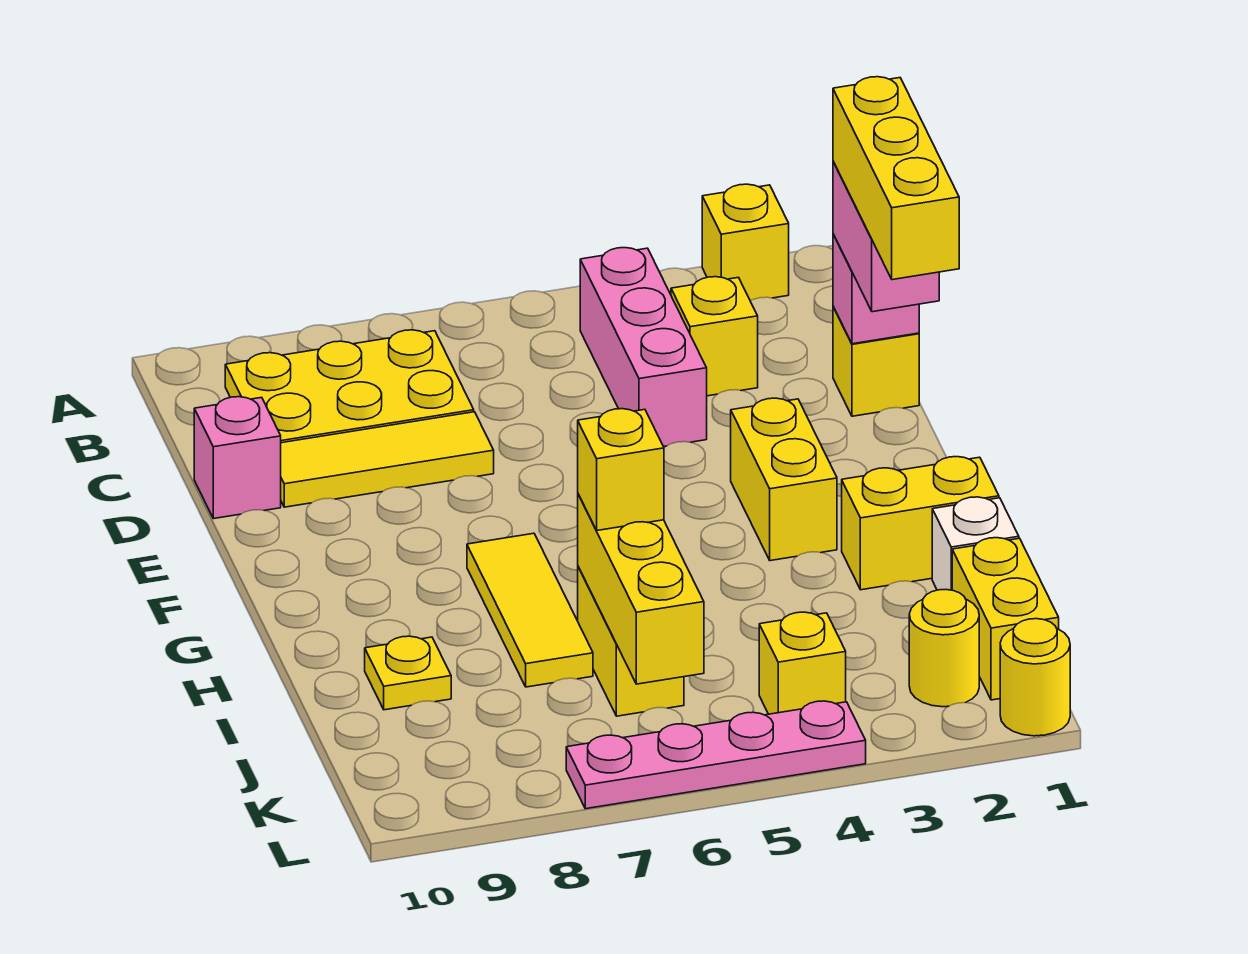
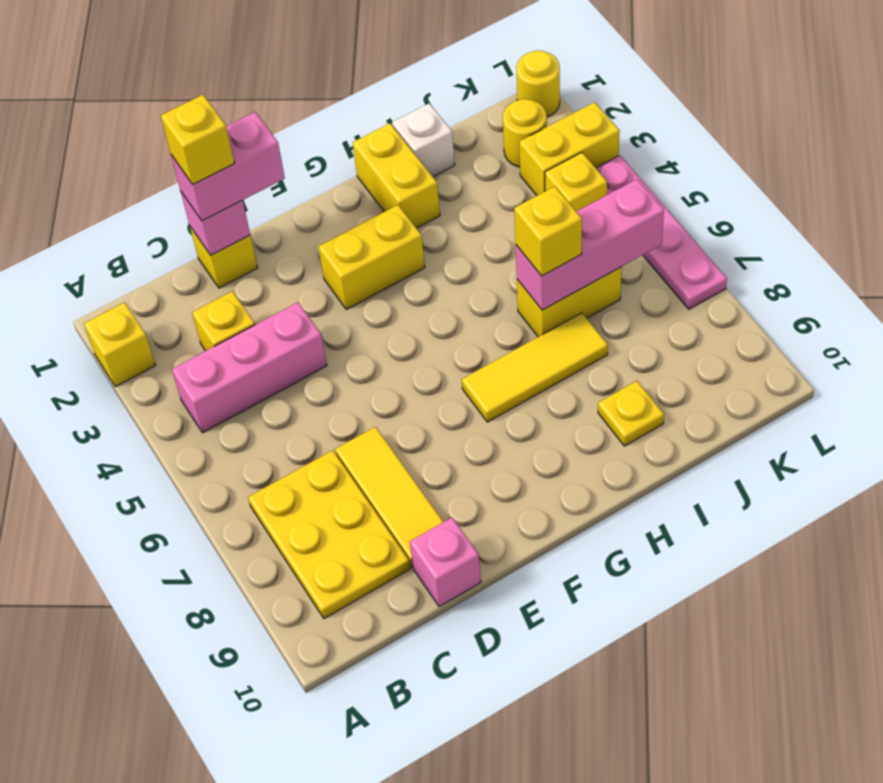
yellow brick D1:F1 level 4 -> yellow brick D1 level 4
yellow brick I6:K6 level 2 -> pink brick I6:K6 level 2
yellow brick J1:K1 level 1 -> yellow brick K3:L3 level 1

